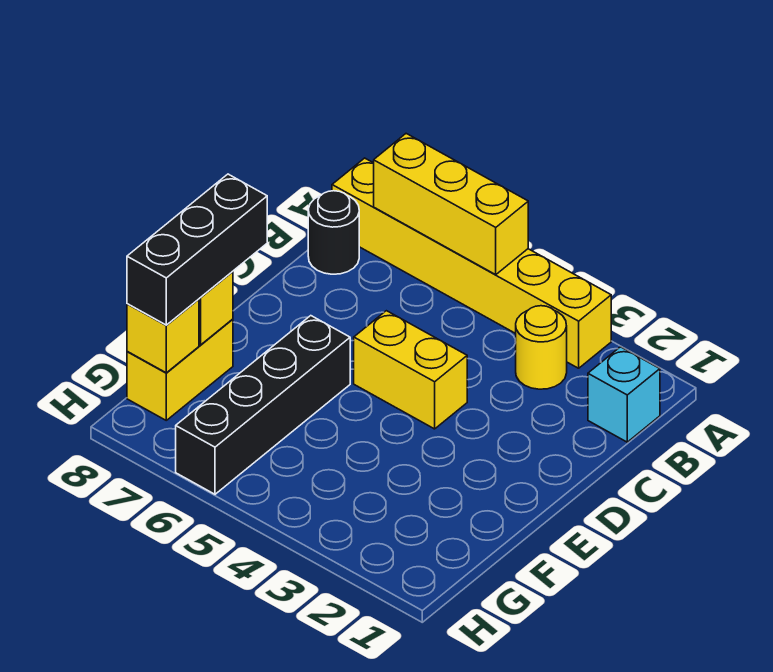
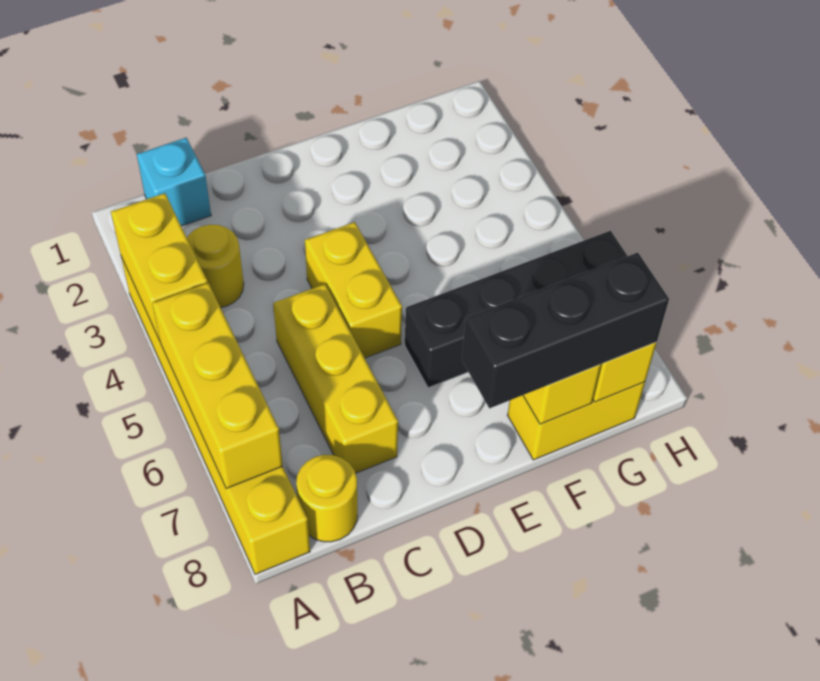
none -> yellow brick A3:A4 level 2
black round brick B8 level 1 -> yellow round brick B8 level 1
none -> yellow brick C5:C7 level 1

